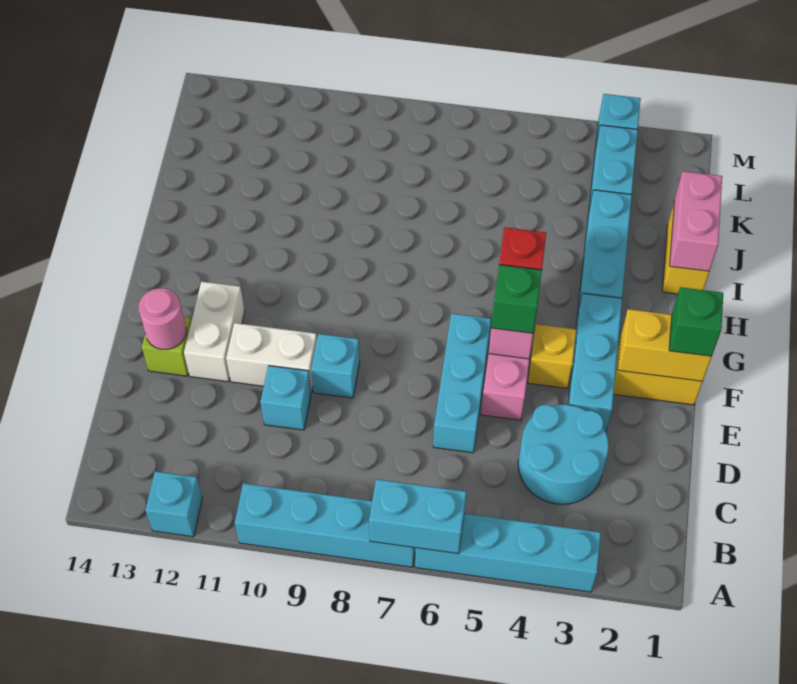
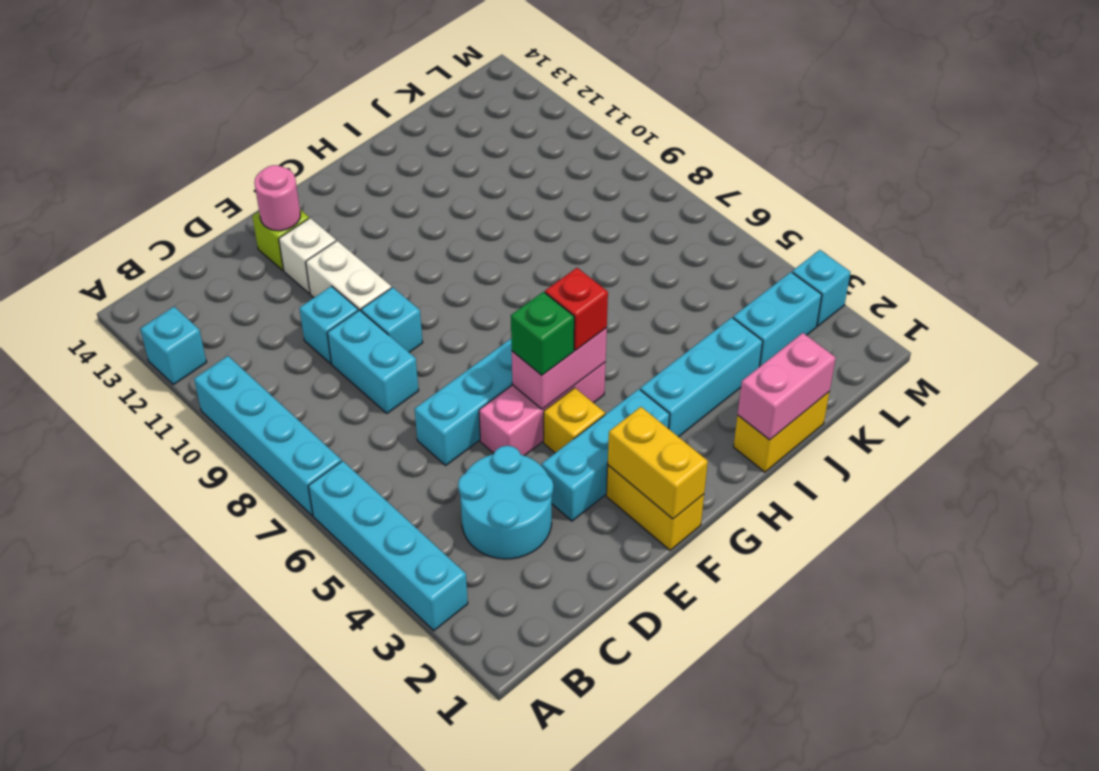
cyan brick A6:A7 level 2 -> cyan brick D8:D9 level 1
white brick E12:F12 level 1 -> white brick E12 level 1
green brick F1 level 3 -> none

